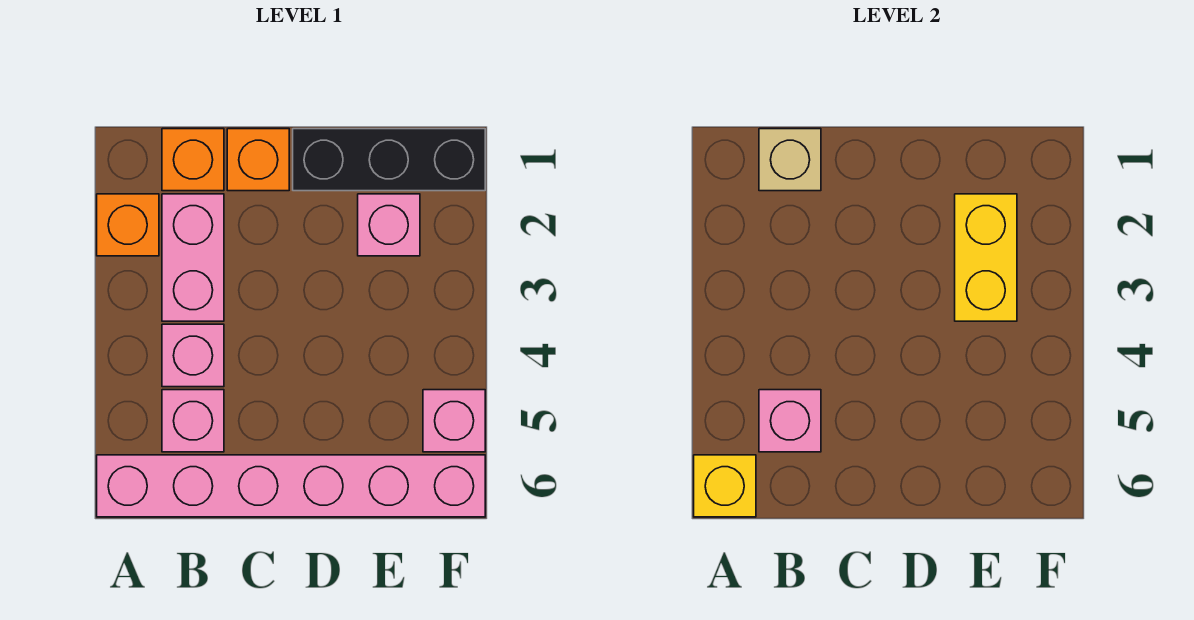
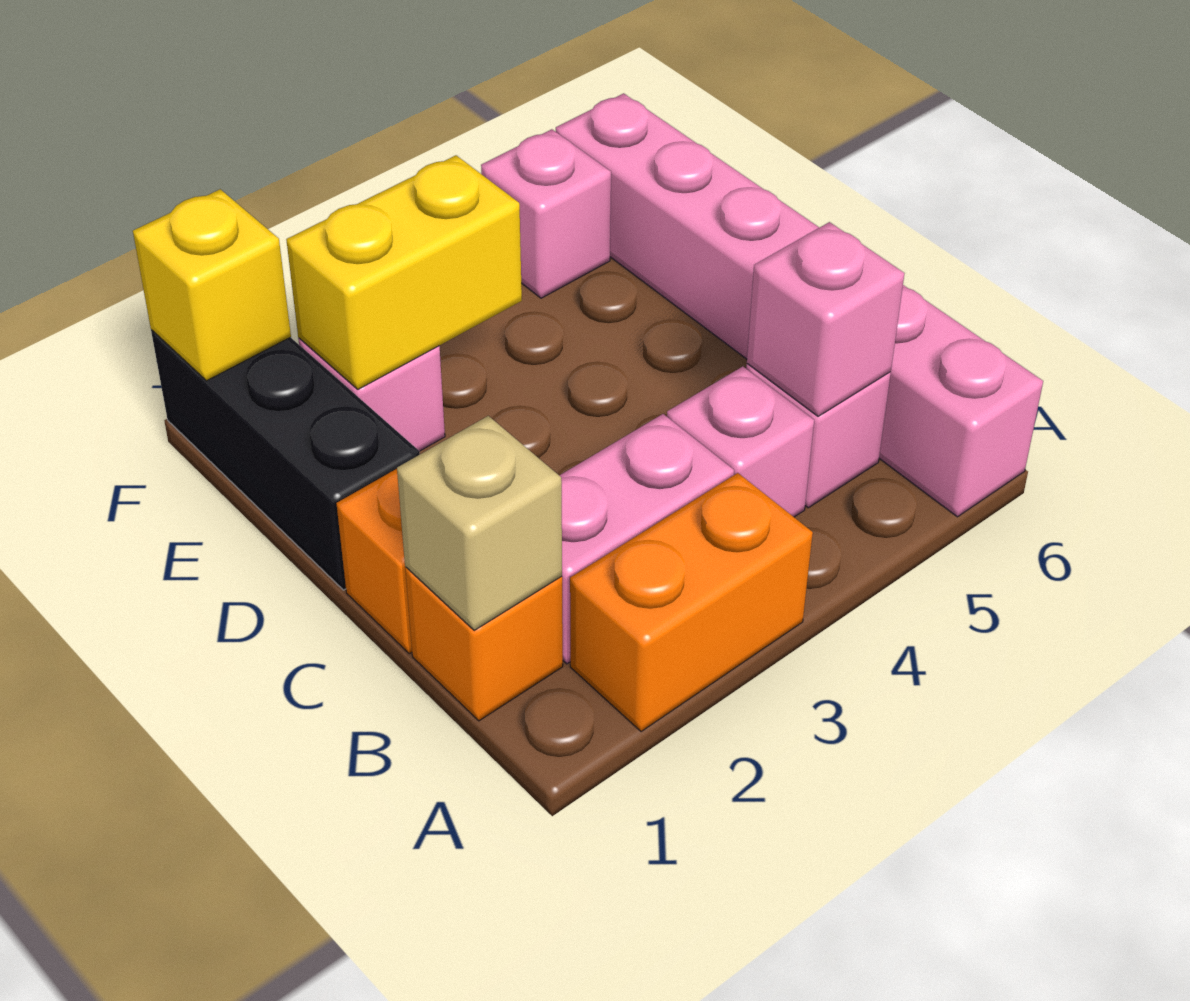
orange brick A2 level 1 -> orange brick A2:A3 level 1
yellow brick A6 level 2 -> yellow brick F1 level 2

